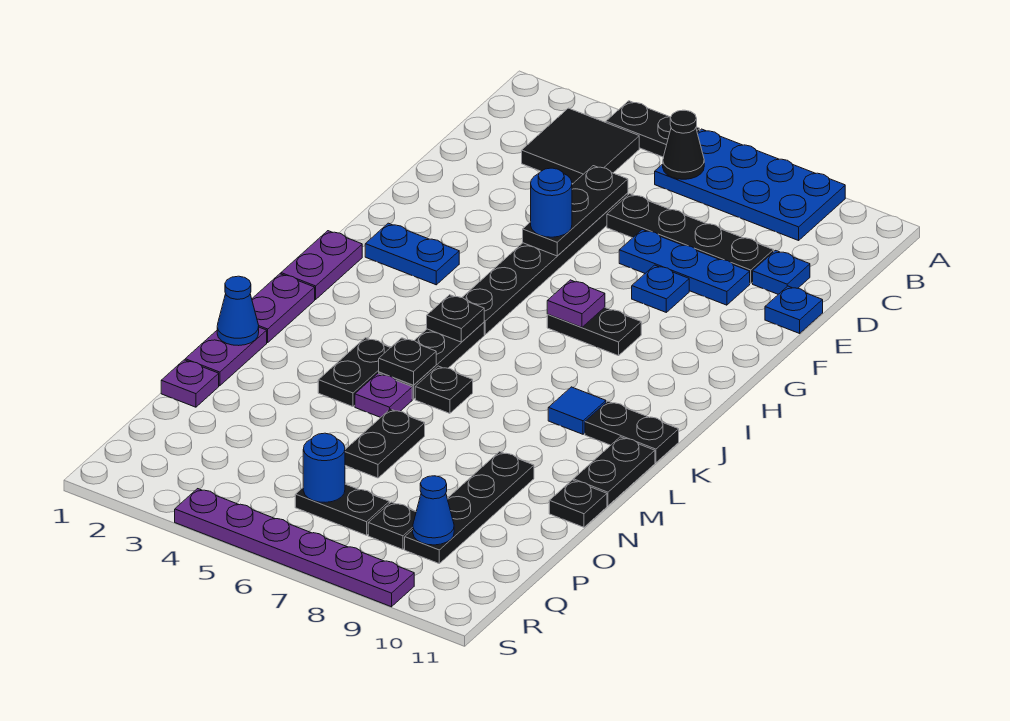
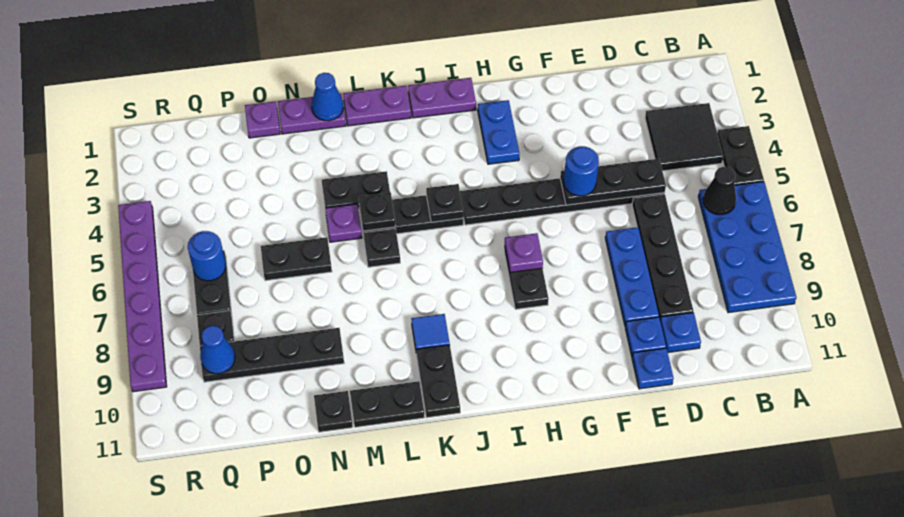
blue plate F8 level 1 -> blue plate E10 level 1

